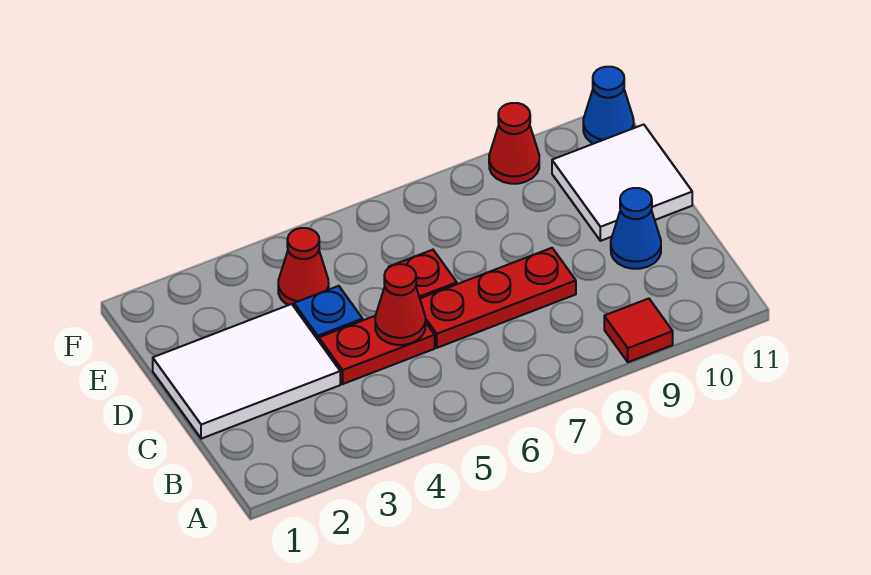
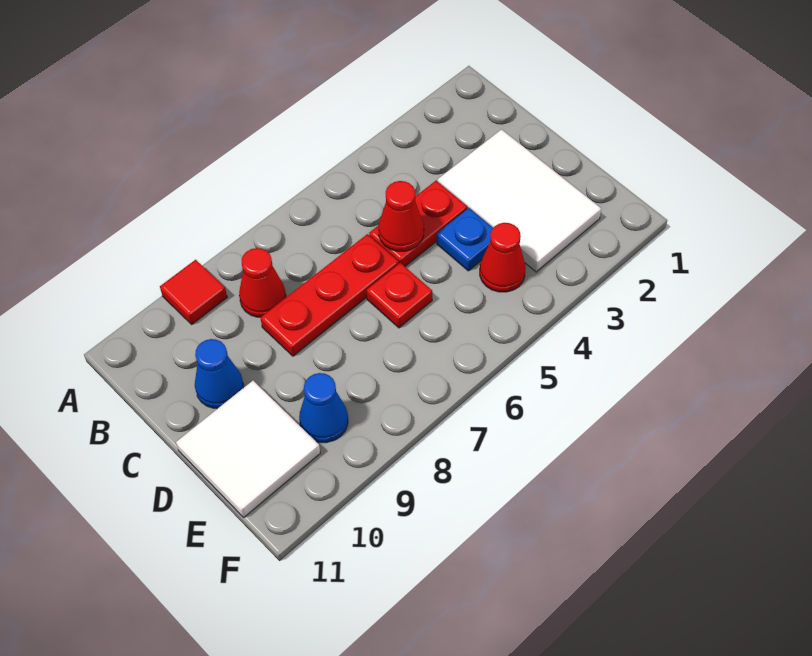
white tile C1:D3 level 1 -> white tile C2:E3 level 1
red cone F9 level 1 -> red cone B8 level 1
blue cone F11 level 1 -> blue cone E9 level 1

